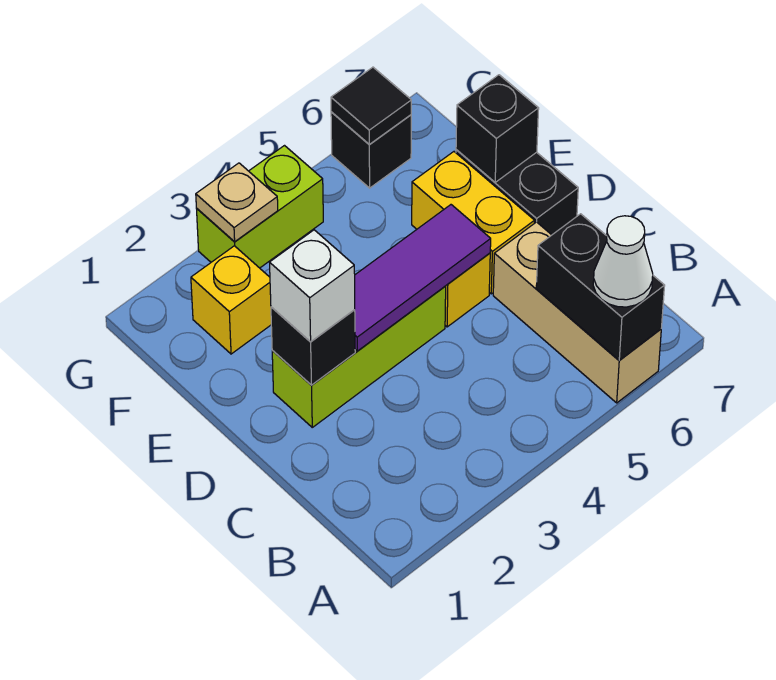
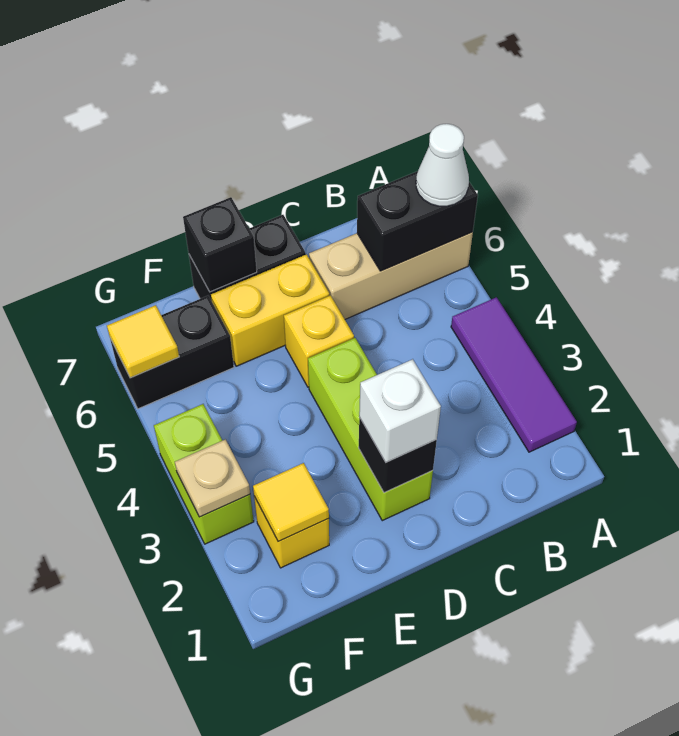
purple tile D3:D5 level 2 -> purple tile A2:A4 level 1
none -> yellow tile F2 level 2
black brick G6 level 1 -> black brick F6:G6 level 1
black tile G6 level 2 -> yellow tile G6 level 2

